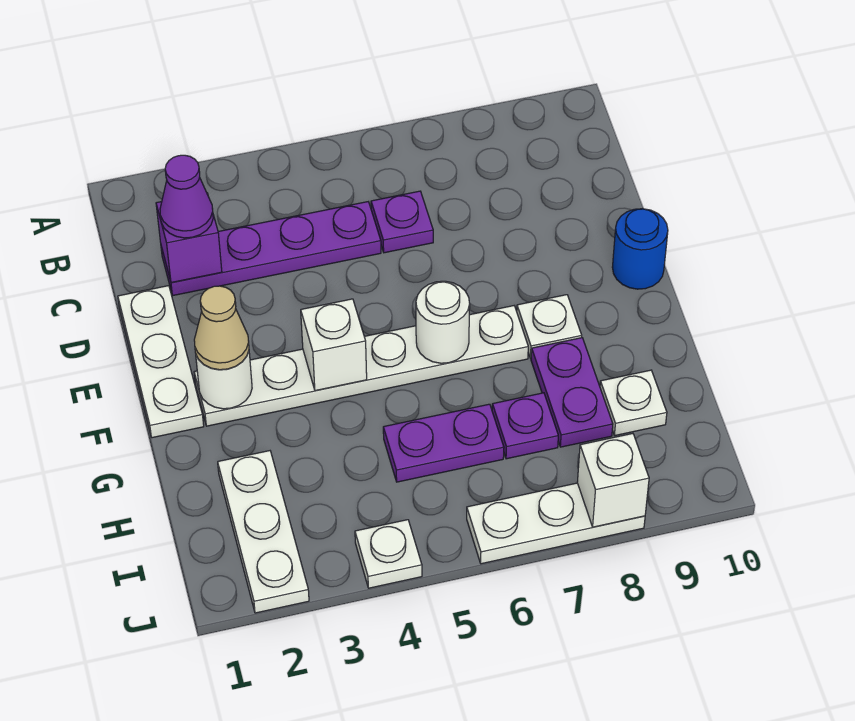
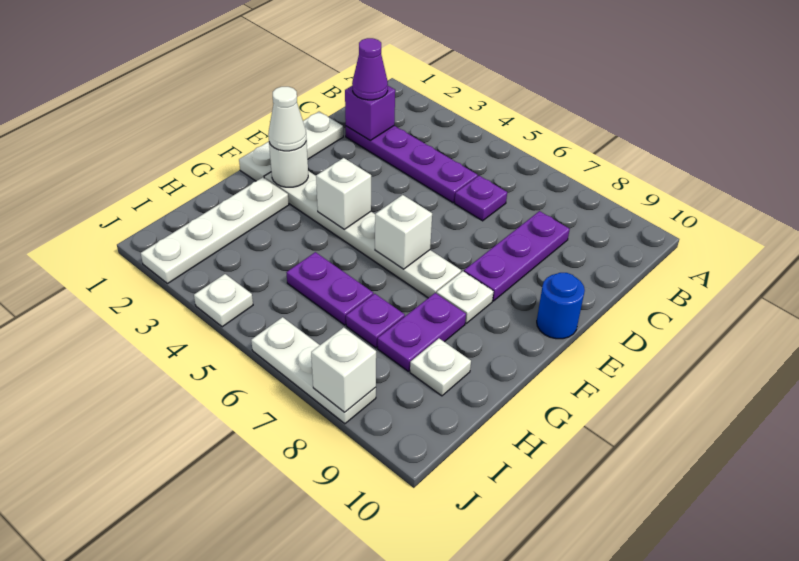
none -> purple plate C8:E8 level 1
tan cone F2 level 3 -> white cone F2 level 3
white round brick F6 level 2 -> white brick F6 level 2
white plate H2:J2 level 1 -> white plate G2:J2 level 1

